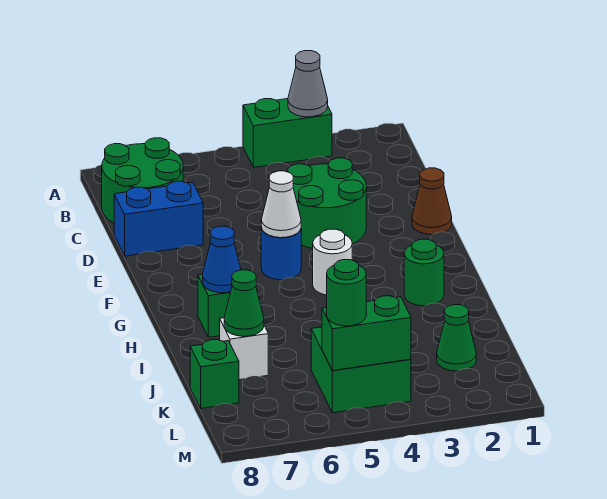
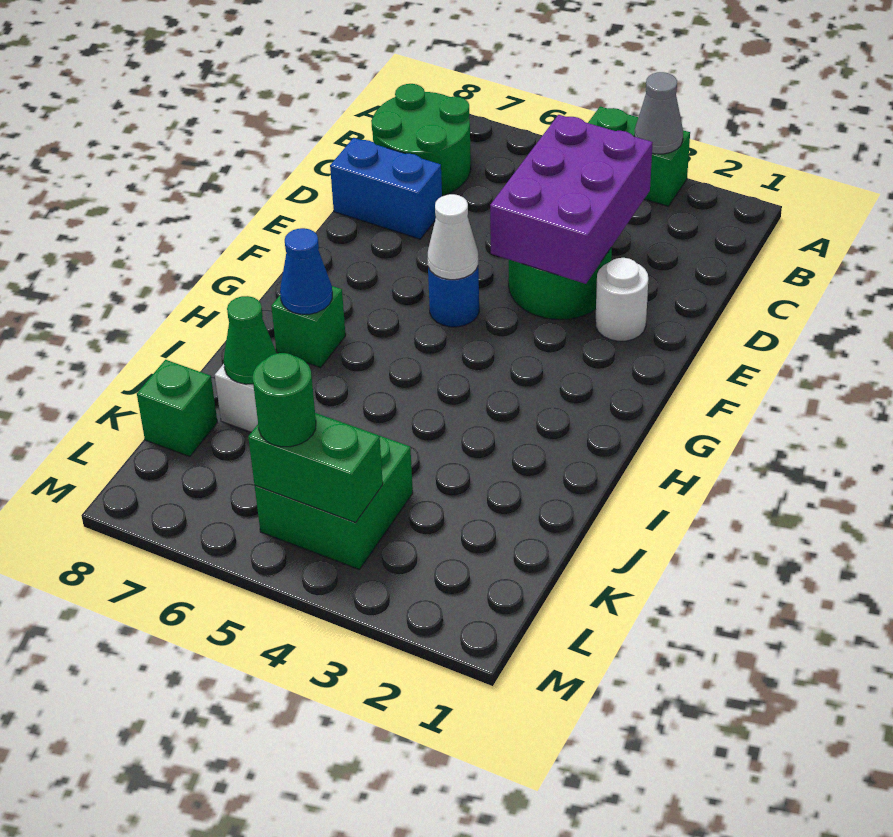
none -> purple brick C3:E4 level 2
brown cone E1 level 1 -> none
white round brick G4 level 1 -> white round brick E2 level 1
green round brick H2 level 1 -> none
green cone K2 level 1 -> none

